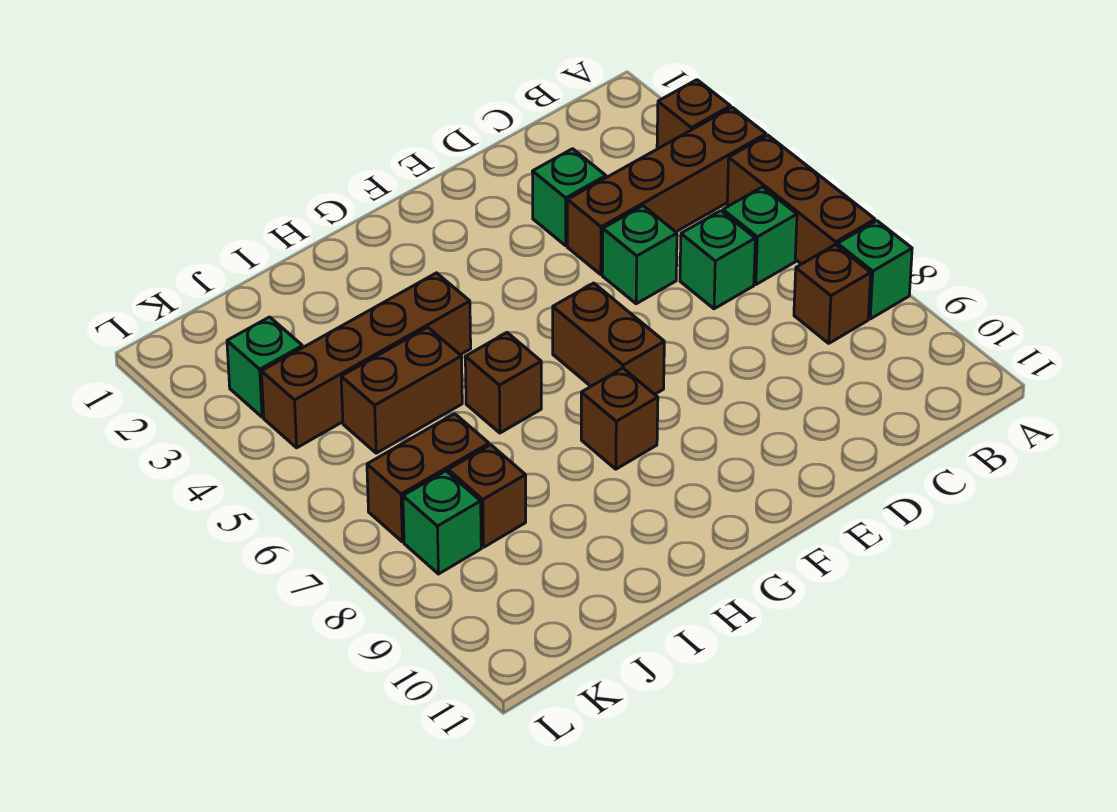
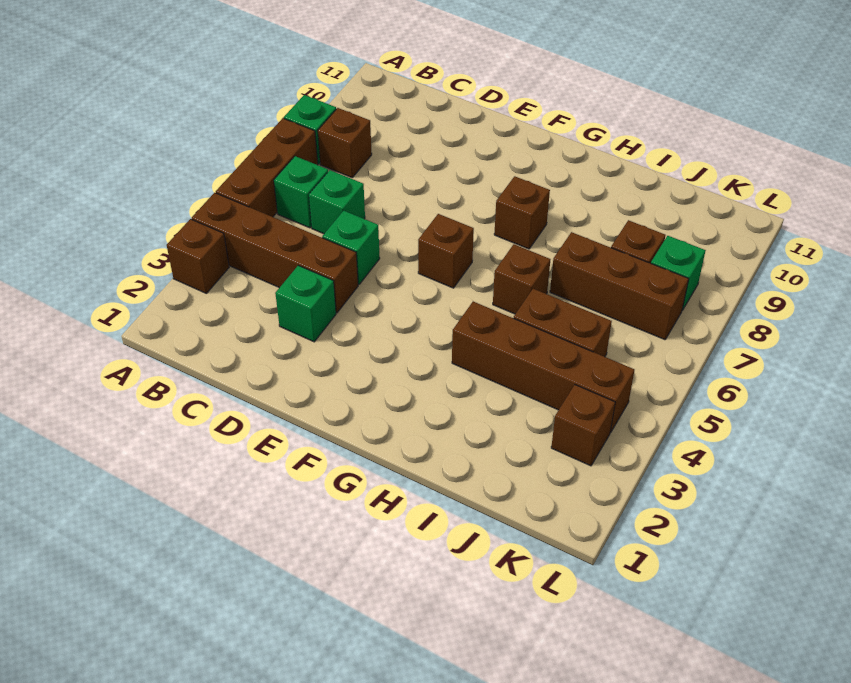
brown brick F6:F7 level 1 -> brown brick F6 level 1
brown brick J7:K7 level 1 -> brown brick I7:K7 level 1
green brick K3 level 1 -> brown brick K3 level 1

